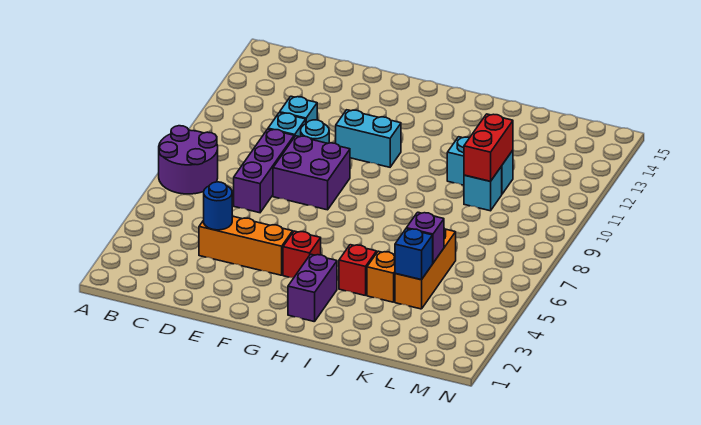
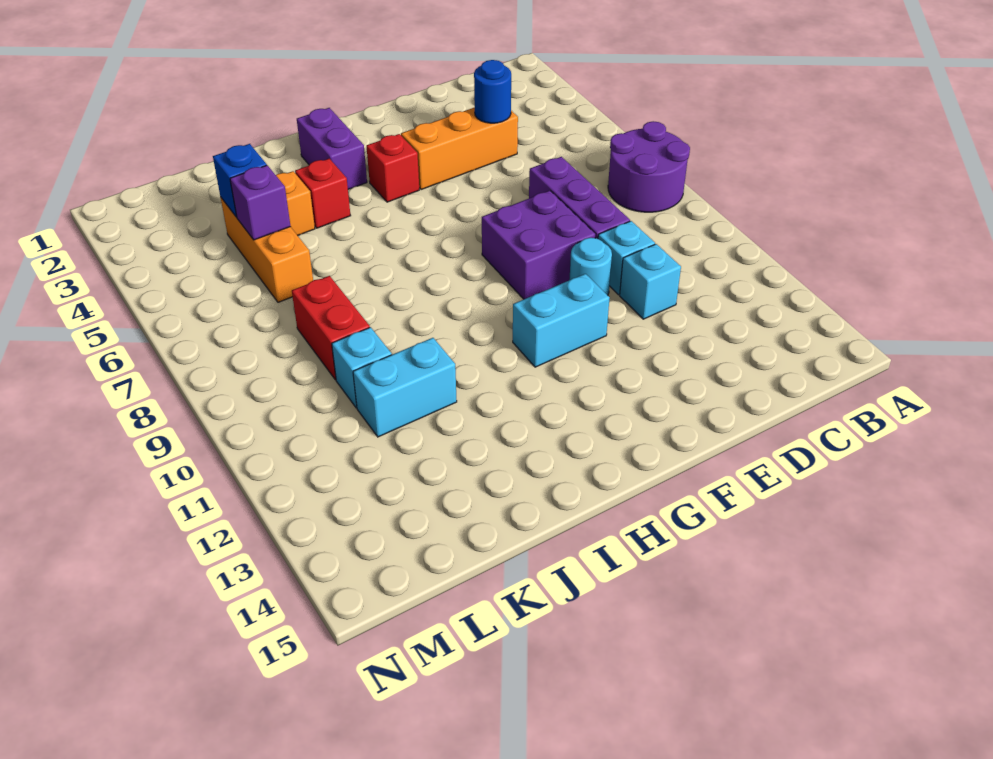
red brick K10:K11 level 2 -> red brick K8:K9 level 1

